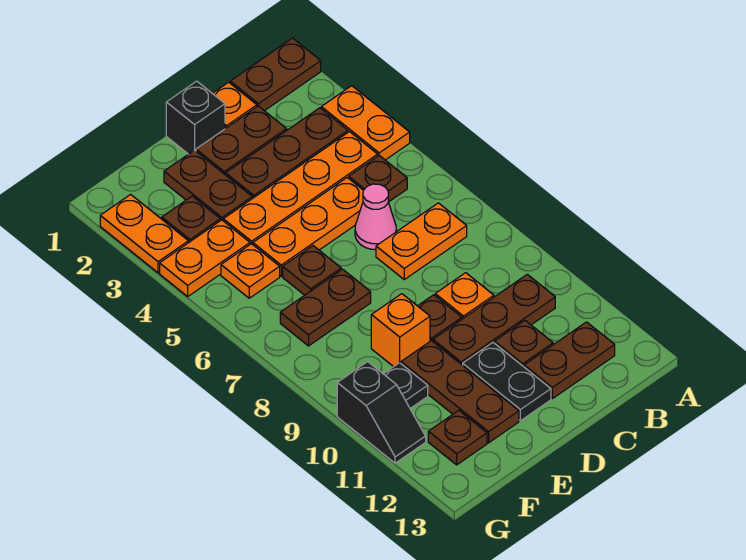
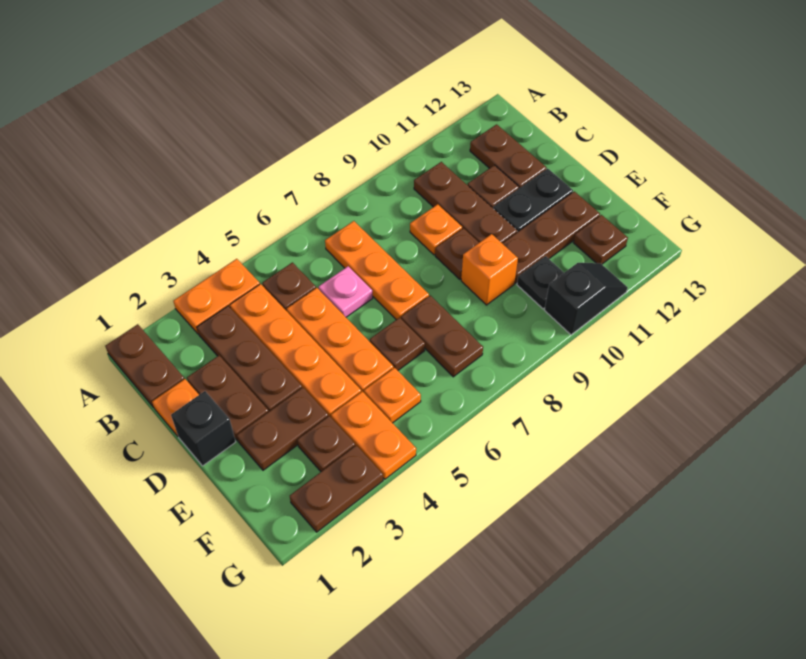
orange plate B7:C7 level 1 -> orange plate B7:D7 level 1
pink cone C6 level 1 -> pink plate C6 level 1
orange plate G2:G3 level 1 -> brown plate G2:G3 level 1

